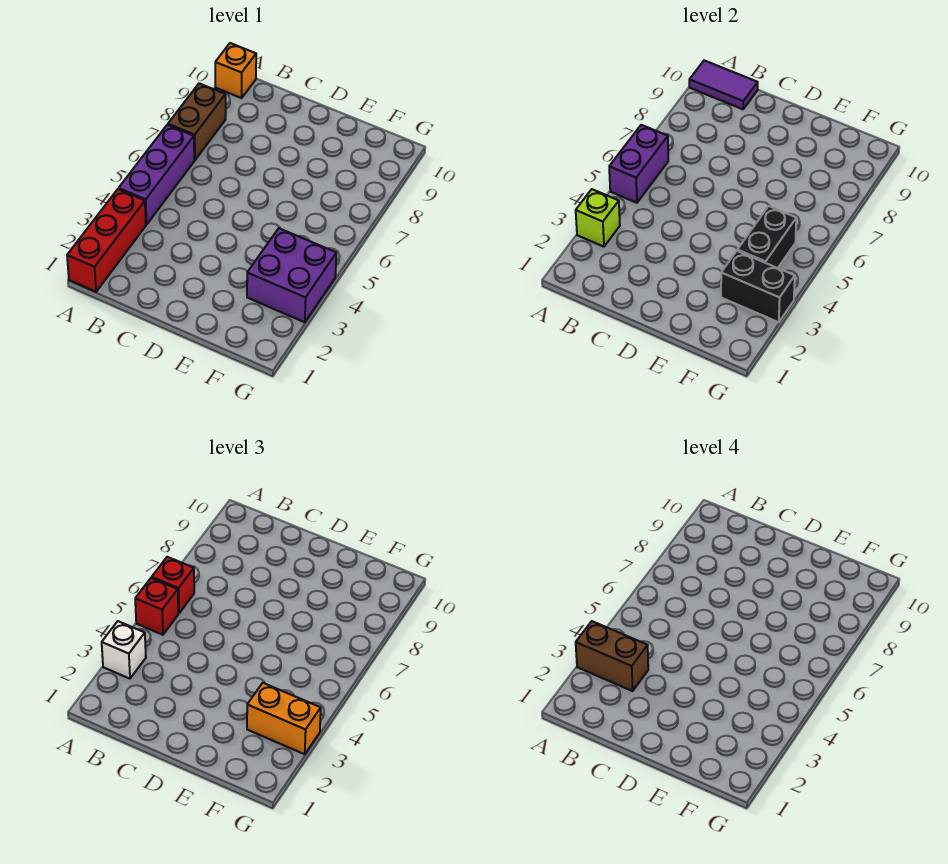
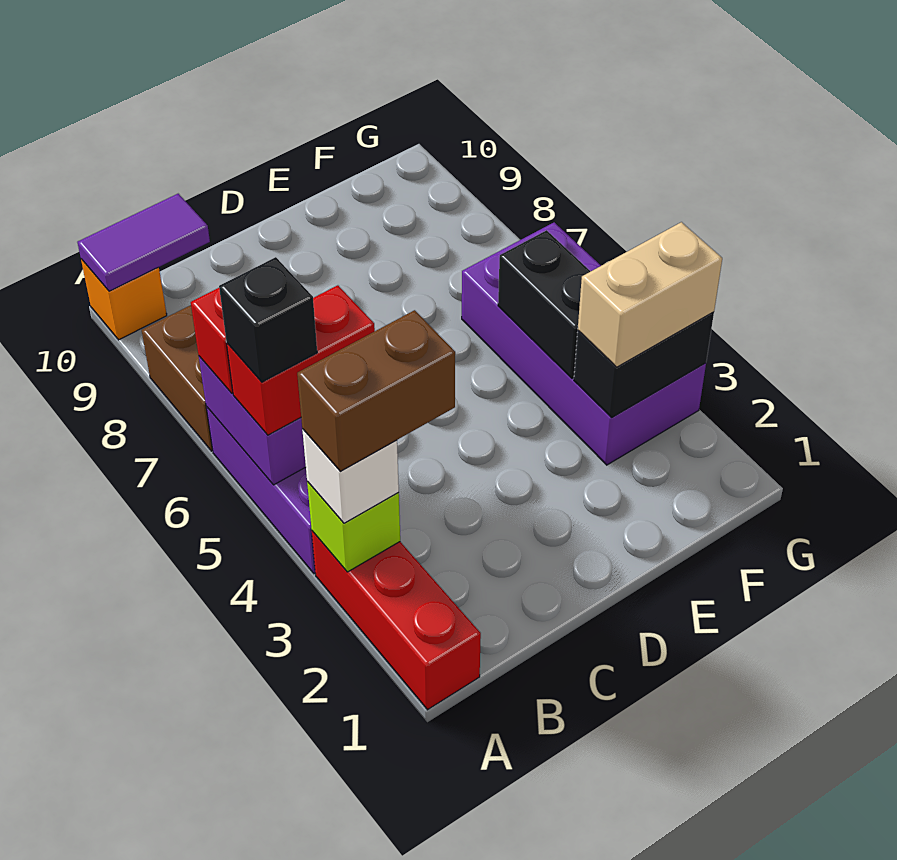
red brick A5 level 3 -> red brick A5:B5 level 3
none -> black brick A5 level 4
purple brick F3:G4 level 1 -> purple brick F3:G6 level 1
orange brick F3:G3 level 3 -> tan brick F3:G3 level 3

